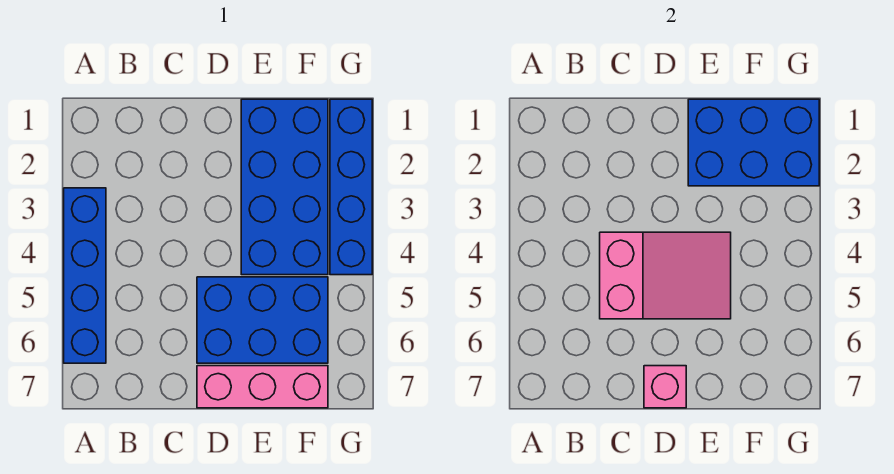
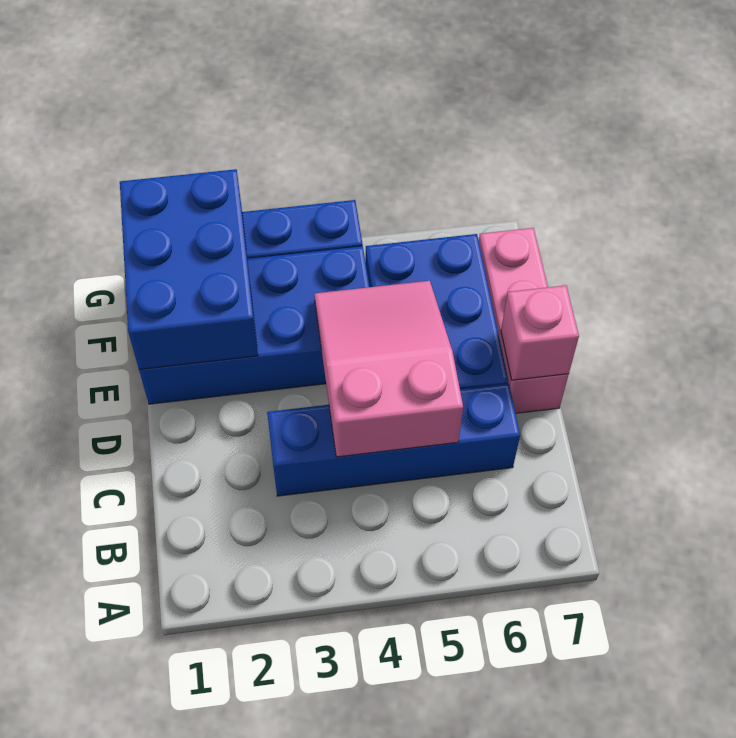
blue brick A3:A6 level 1 -> blue brick C3:C6 level 1

